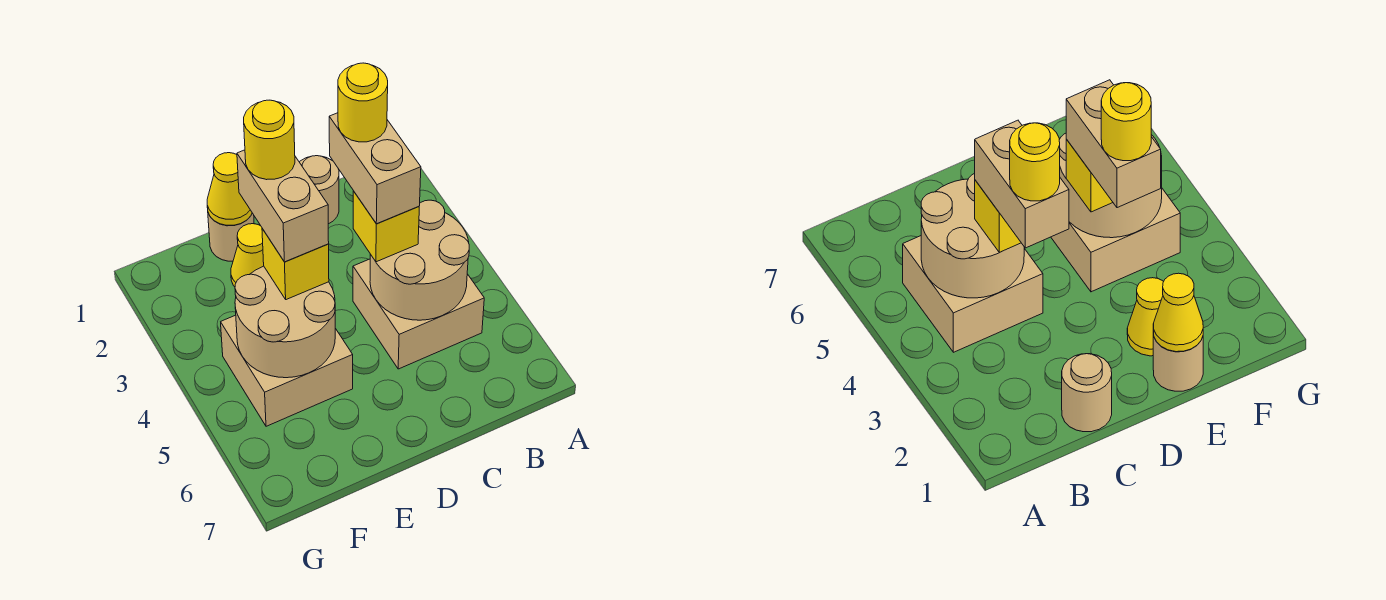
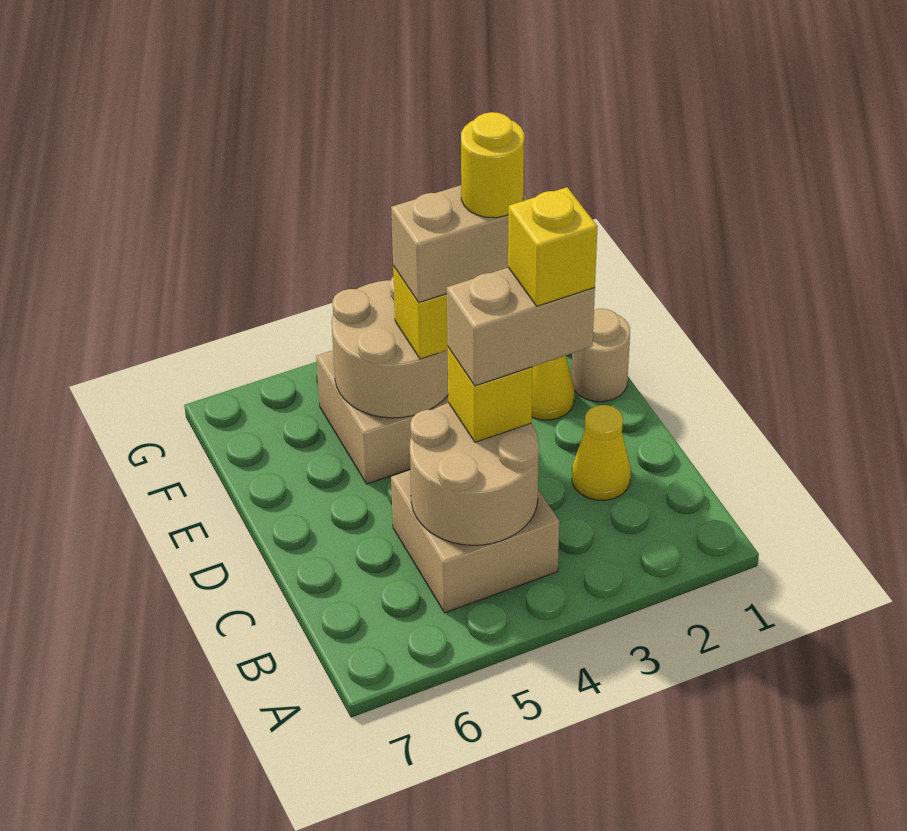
tan round brick C1 level 1 -> none
yellow round brick C3 level 5 -> yellow brick C3 level 5
yellow cone E1 level 2 -> yellow cone C2 level 1

